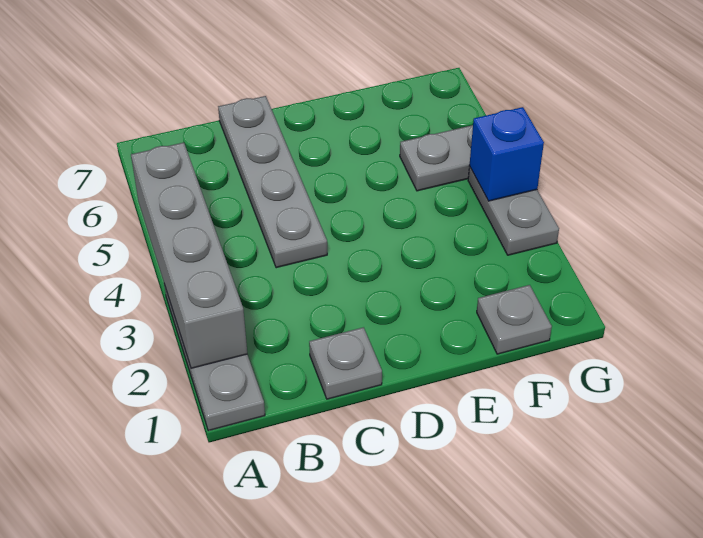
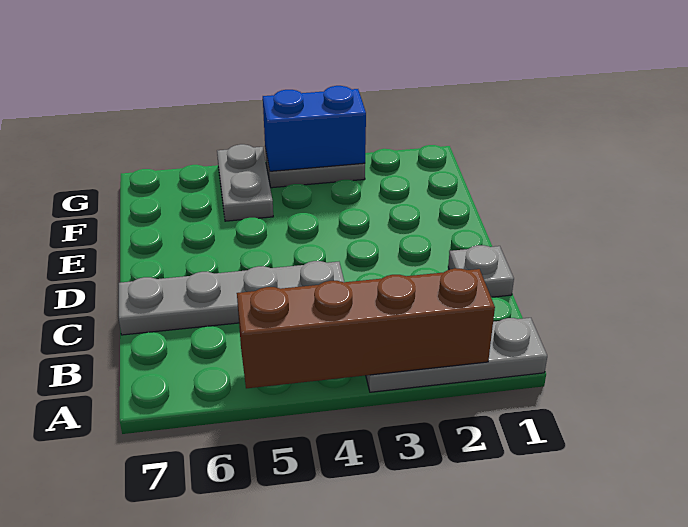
grey brick A2:A5 level 2 -> brown brick A2:A5 level 2
grey plate F1 level 1 -> none
blue brick G4 level 2 -> blue brick G3:G4 level 2

